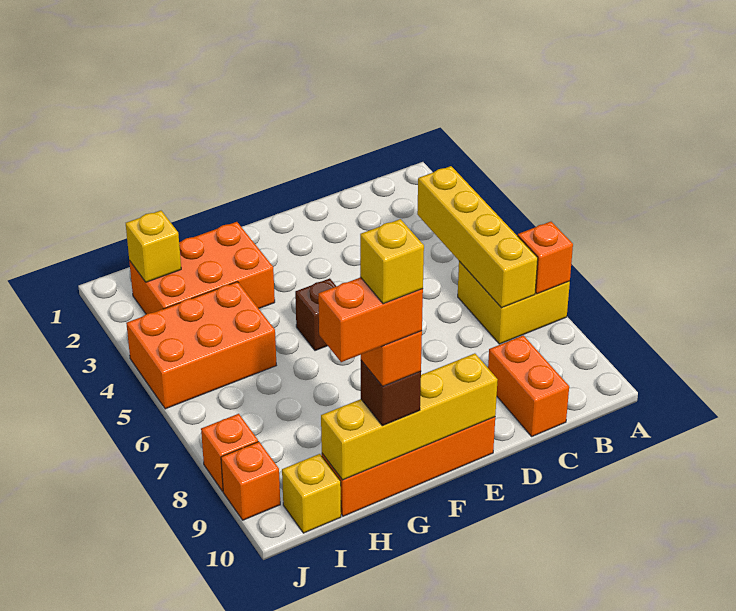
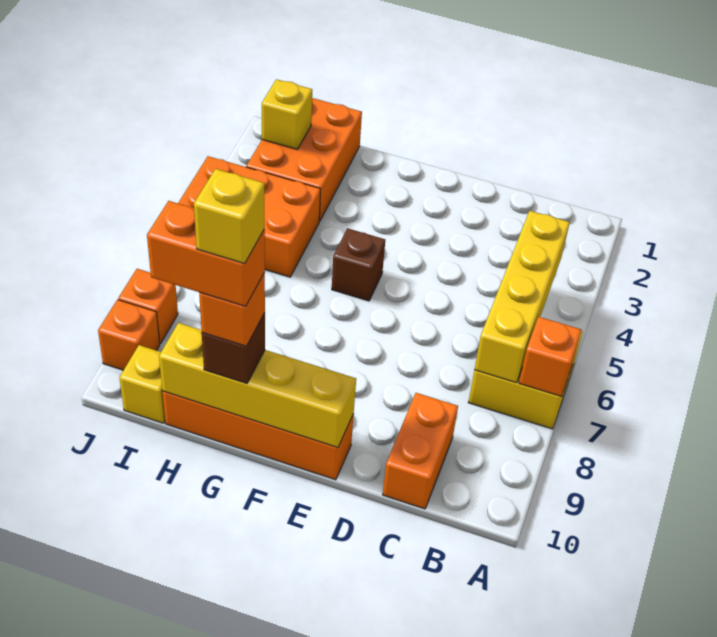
orange brick G2:I3 level 1 -> orange brick H1:I3 level 1

